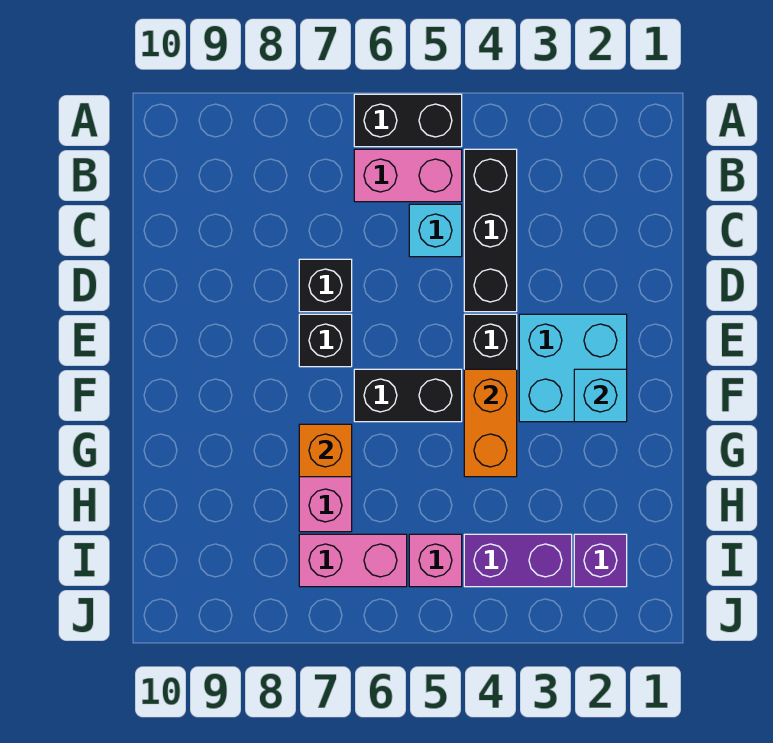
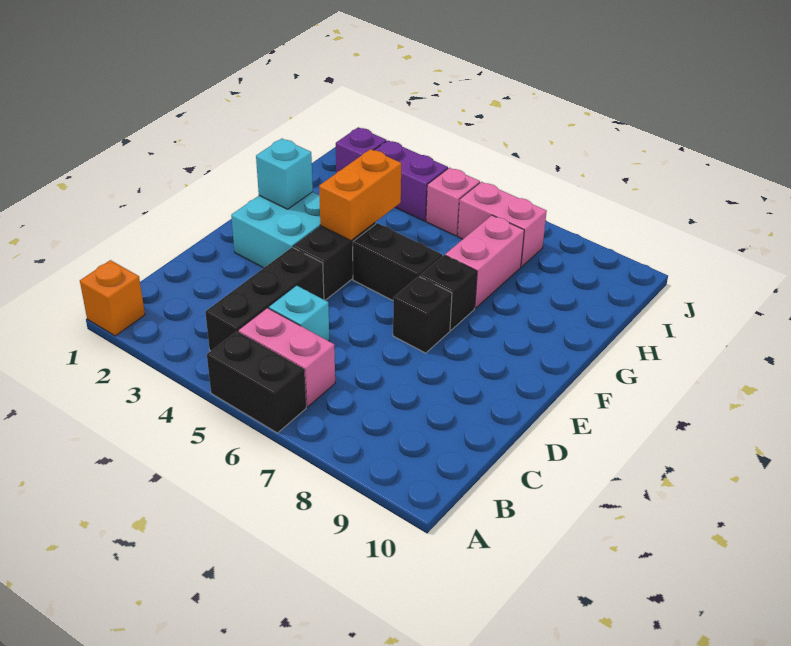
black brick D7 level 1 -> black brick F7 level 1
orange brick G7 level 2 -> orange brick A1 level 1

